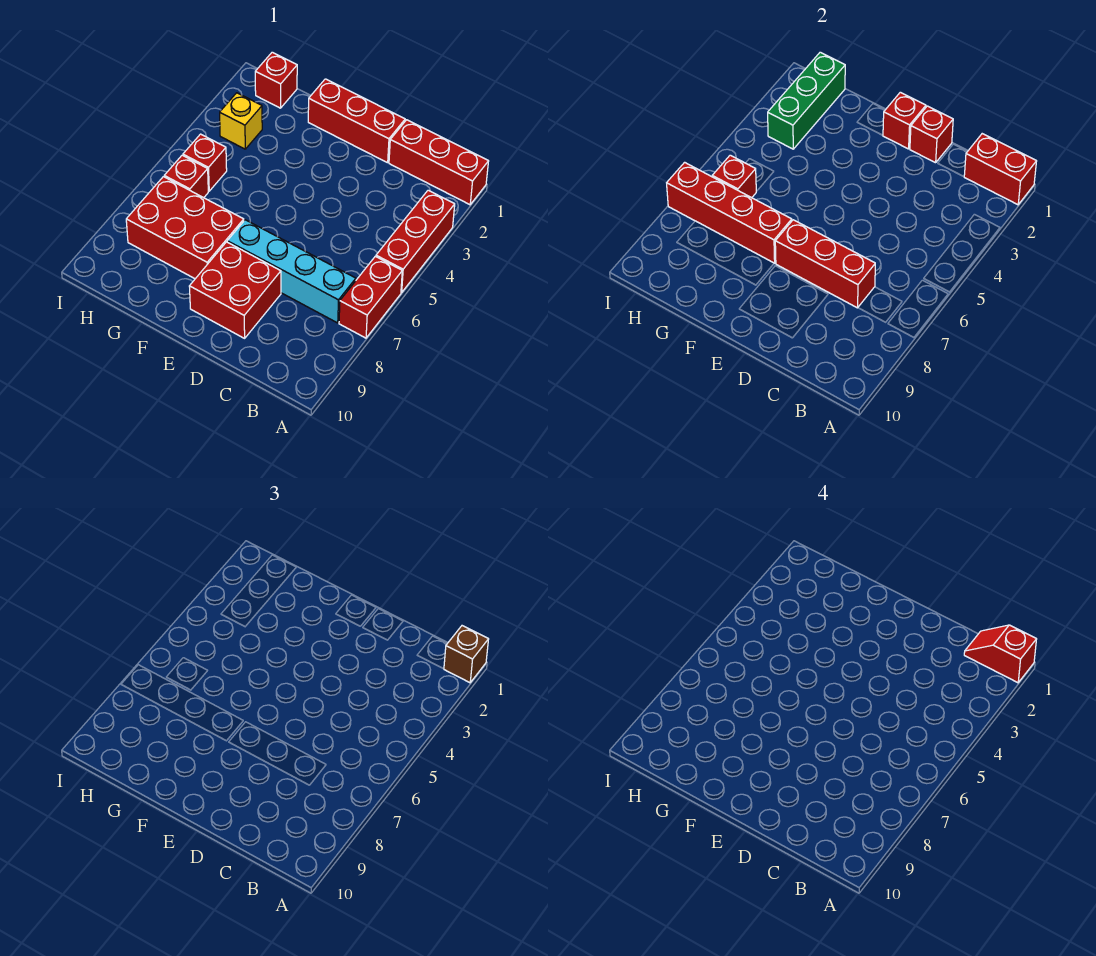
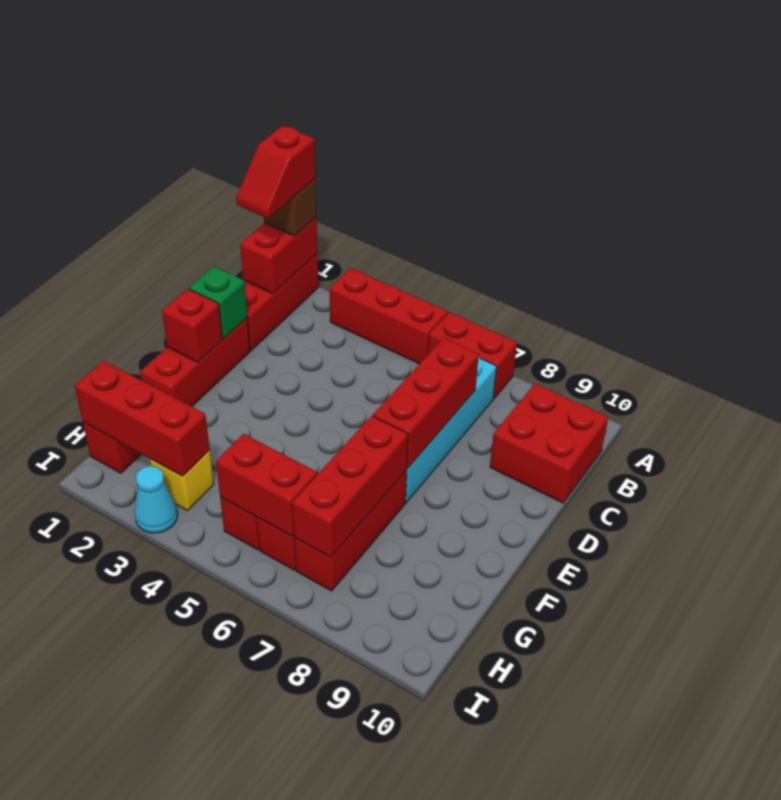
red brick D1 level 2 -> green brick D1 level 2
red brick D8:E9 level 1 -> red brick B9:C10 level 1
red brick F7:H8 level 1 -> red brick F7:H7 level 1
red brick F7:I7 level 2 -> red brick F7:H7 level 2
green brick H1:H3 level 2 -> red brick H1:H3 level 2
red brick H6 level 2 -> red brick H5:H6 level 2
none -> cyan cone I3 level 1

